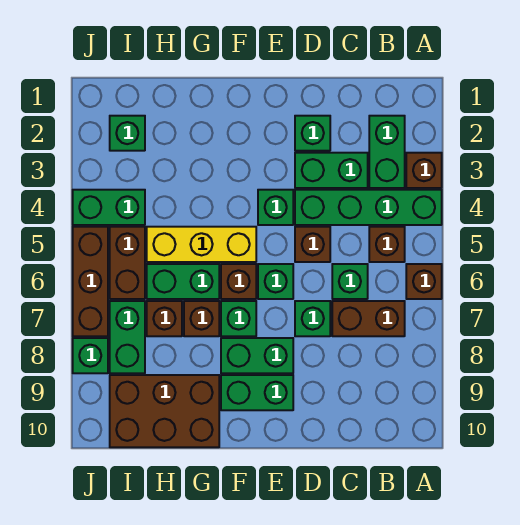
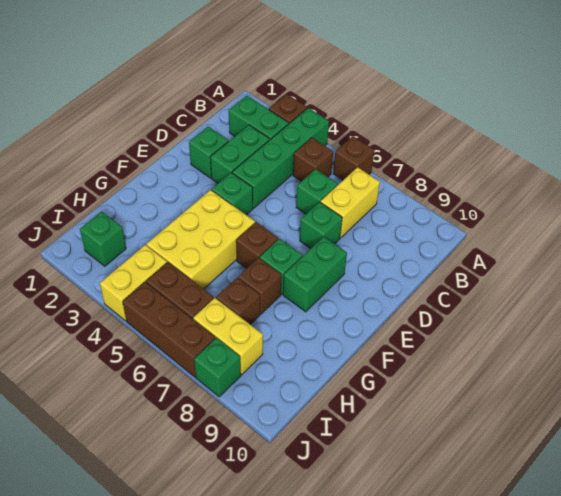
brown brick B7:C7 level 1 -> yellow brick B7:C7 level 1
brown brick D5 level 1 -> none
green brick E6 level 1 -> none
green brick E9:F9 level 1 -> none
yellow brick F5:H5 level 1 -> yellow brick F4:H5 level 1
green brick G6:H6 level 1 -> none
brown brick G9:I10 level 1 -> none
green brick I4:J4 level 1 -> yellow brick I4:J4 level 1
green brick I7:I8 level 1 -> yellow brick I7:I8 level 1

